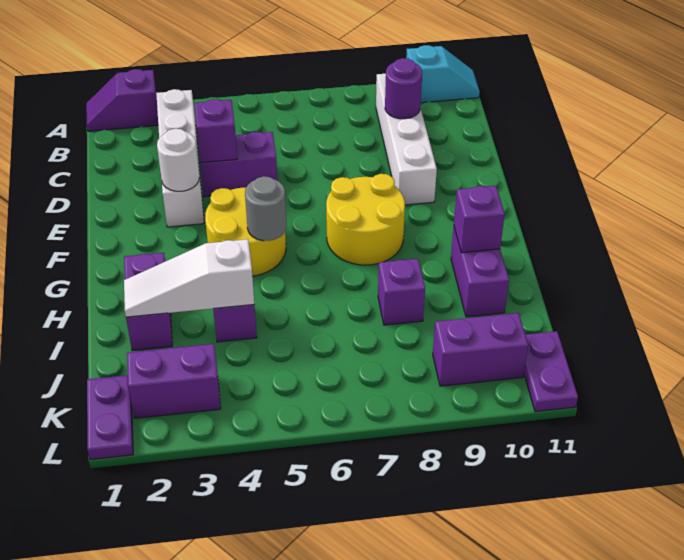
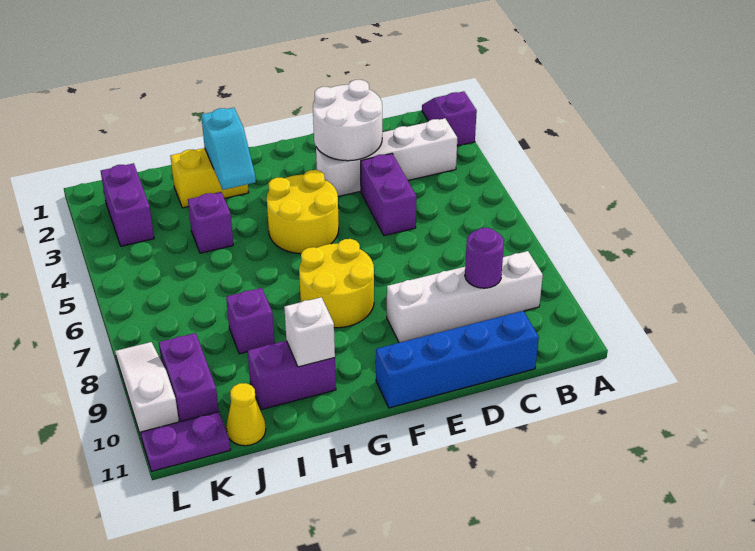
cyan slope A10:A11 level 1 top 10 -> cyan slope H2:H3 level 2 top 2
none -> blue brick C11:F11 level 1
purple brick D4 level 2 -> none
white round brick E3 level 2 -> white round brick D2:E3 level 2
grey round brick G5 level 2 -> none
purple brick H2:I2 level 1 -> yellow brick H2:I2 level 1
purple brick H10 level 2 -> white brick H10 level 2
white slope I2:I4 level 2 top 4 -> white slope L8:L10 level 1 top 10
none -> yellow cone J11 level 1
purple plate K1:L1 level 1 -> none

